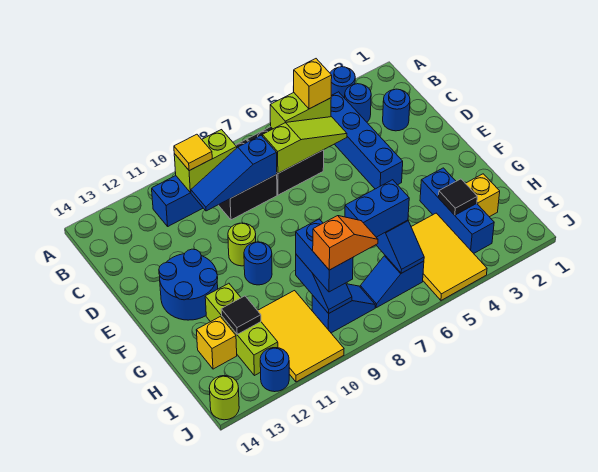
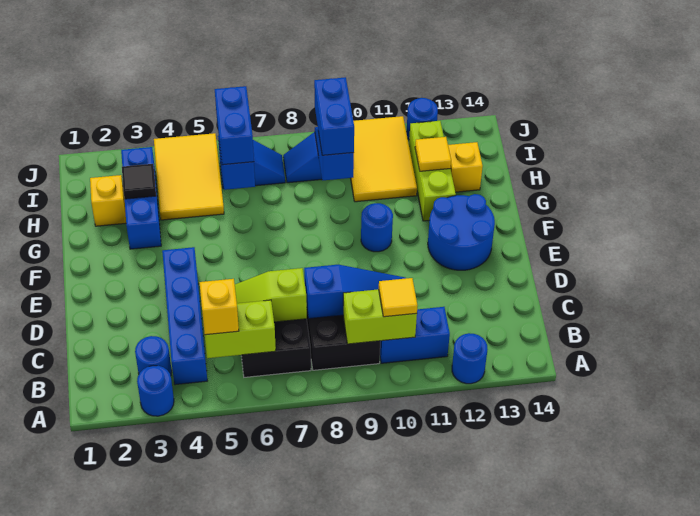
blue round brick C2 level 1 -> blue round brick A12 level 1
lime round brick E10 level 1 -> none
blue brick H6:H7 level 3 -> blue brick H6:I6 level 3
black tile H12 level 2 -> yellow tile H12 level 2
orange slope I8:I9 level 4 top 9 -> none
lime round brick J14 level 1 -> none

